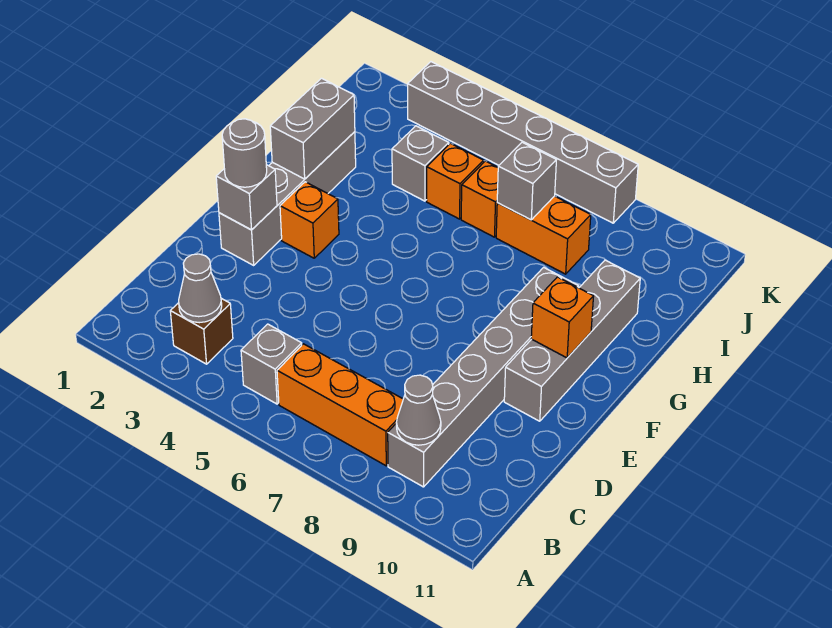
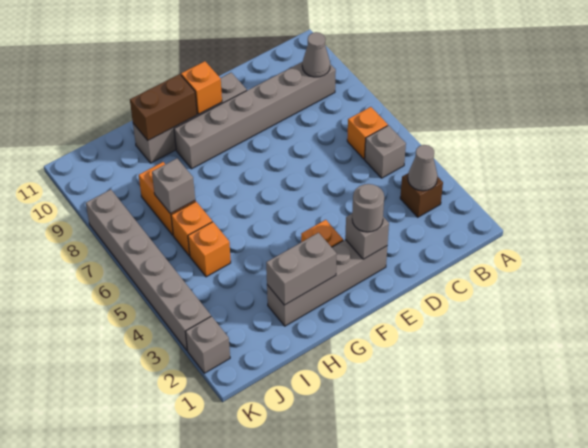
orange brick B6:B8 level 1 -> orange brick B6 level 1
none -> brown brick G10:H10 level 2
grey brick I4 level 1 -> grey brick K2 level 1

